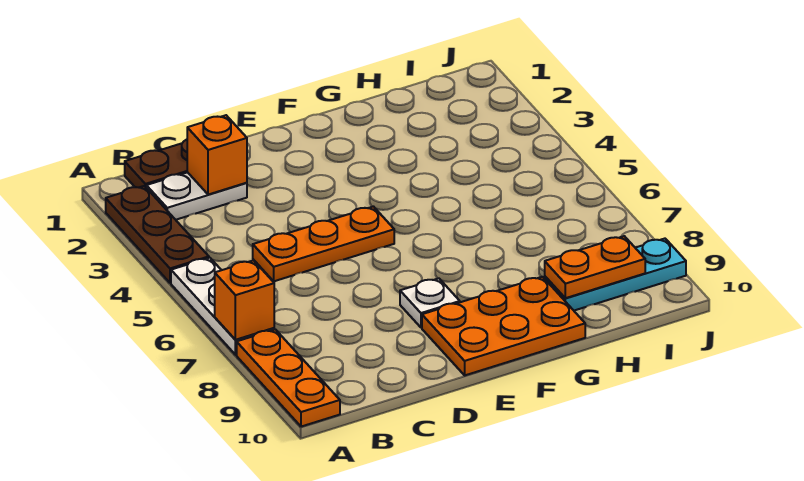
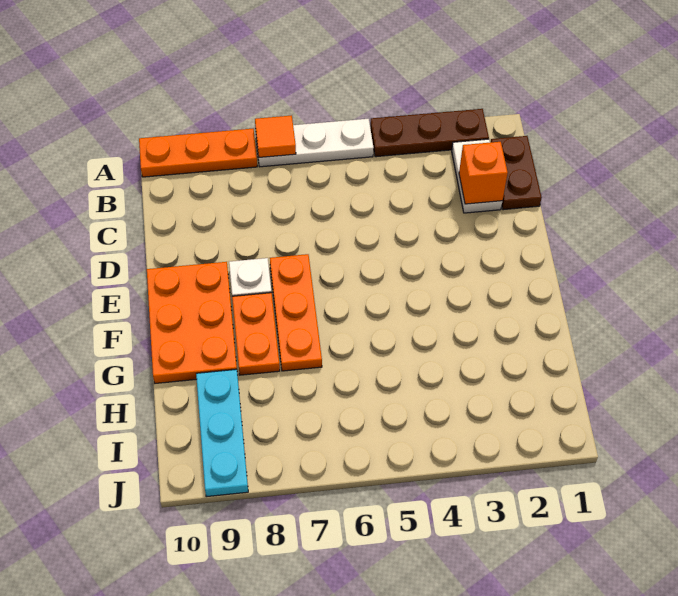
orange brick A7 level 2 -> orange tile A7 level 2
orange plate C5:E5 level 1 -> orange plate E7:G7 level 1
orange plate H9:I9 level 2 -> orange plate F8:G8 level 1

